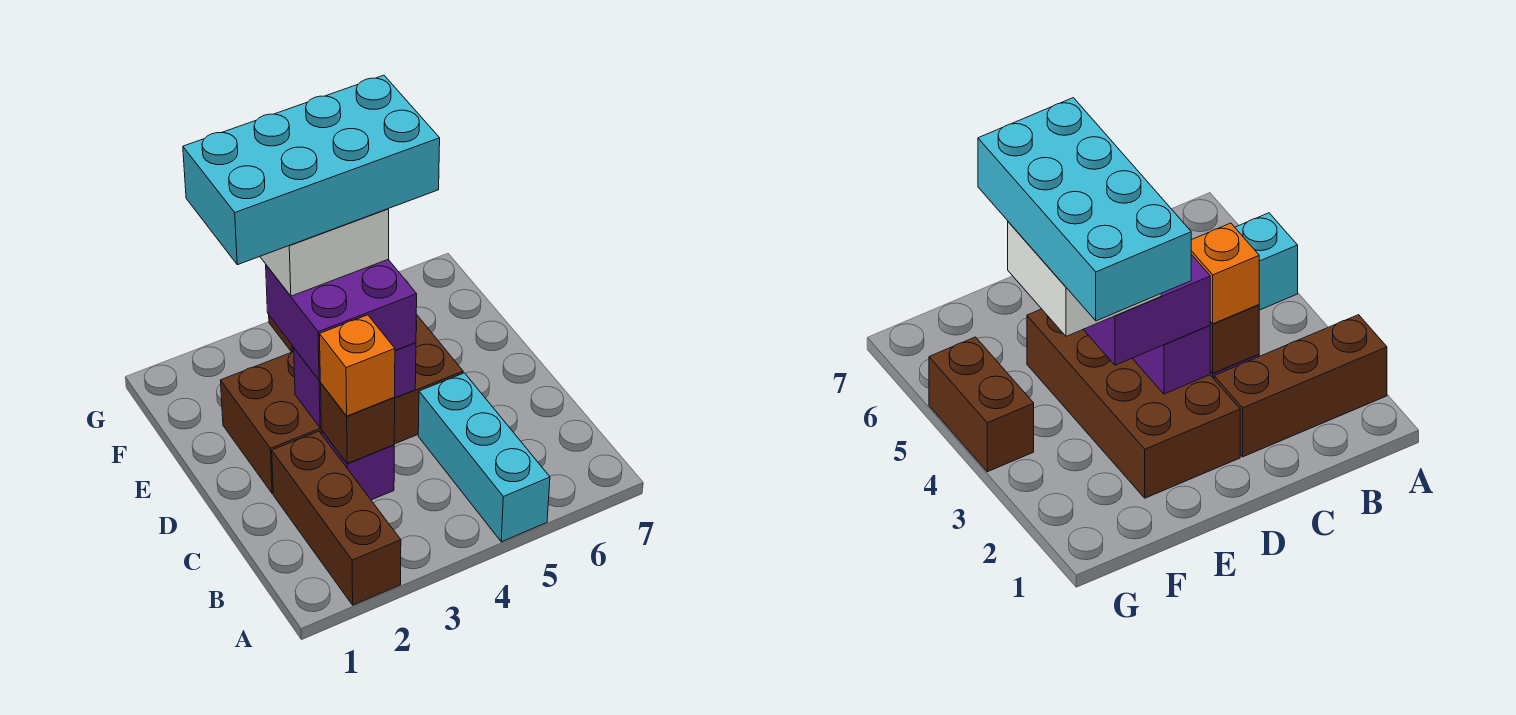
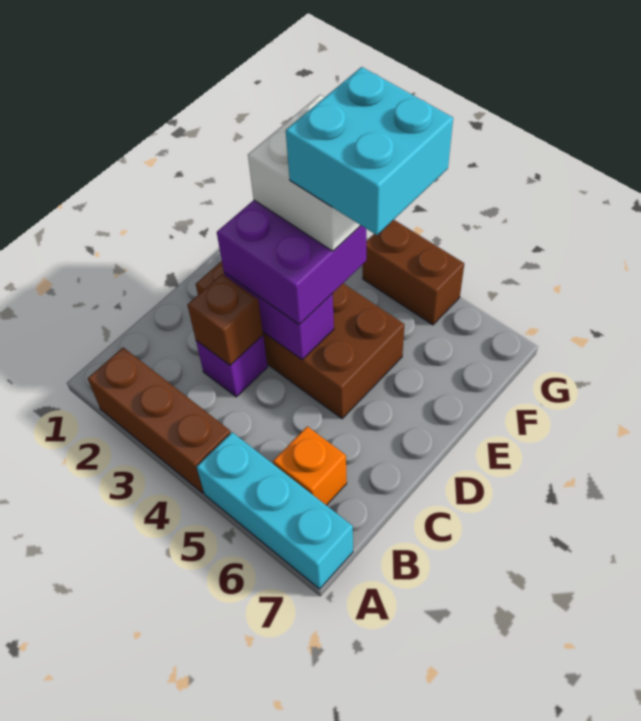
brown brick A2:C2 level 1 -> brown brick A2:A4 level 1
cyan brick A5:C5 level 1 -> cyan brick A5:A7 level 1
orange brick C3 level 3 -> orange brick B6 level 1
cyan brick E2:F5 level 5 -> cyan brick E4:F5 level 5

